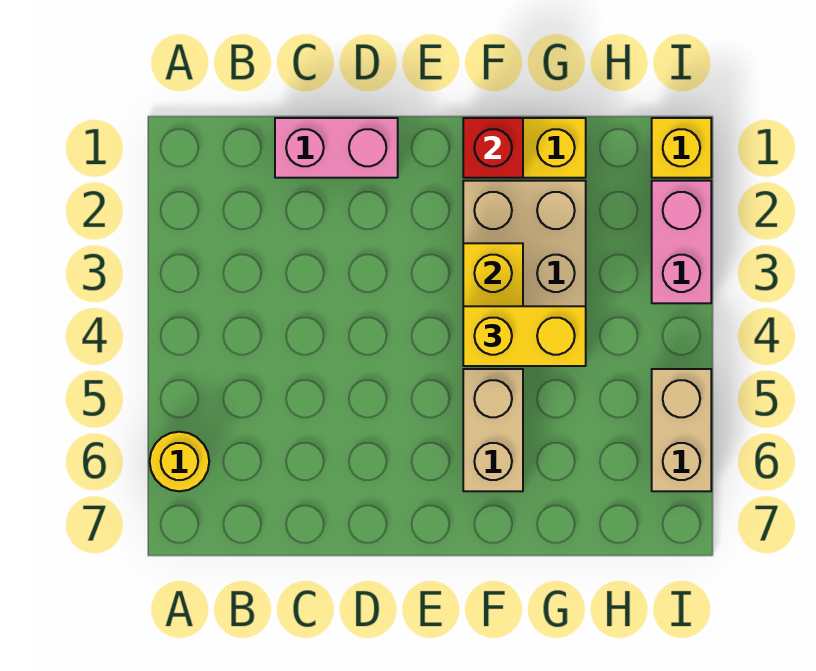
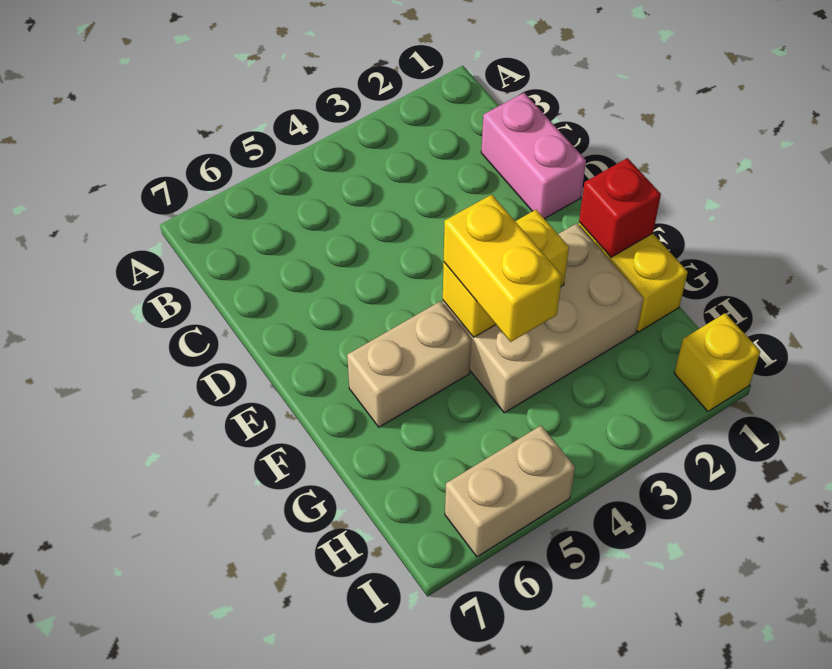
yellow round brick A6 level 1 -> none
pink brick I2:I3 level 1 -> none

